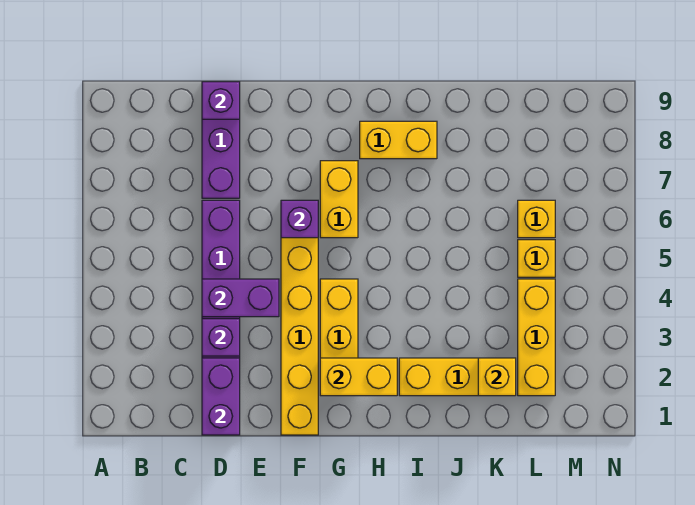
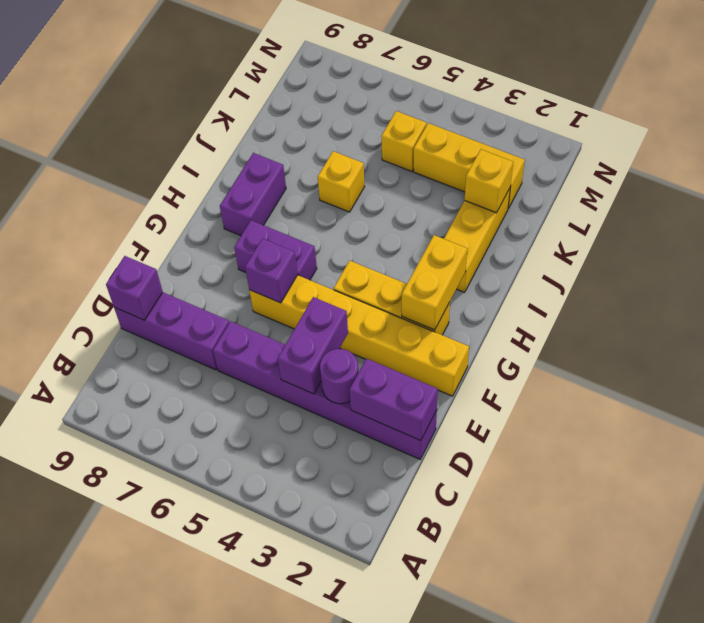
purple brick D3 level 2 -> purple round brick D3 level 2
yellow brick G6:G7 level 1 -> purple brick G6:G7 level 1
yellow brick H8:I8 level 1 -> purple brick H8:I8 level 1
yellow brick L6 level 1 -> yellow brick J6 level 1

